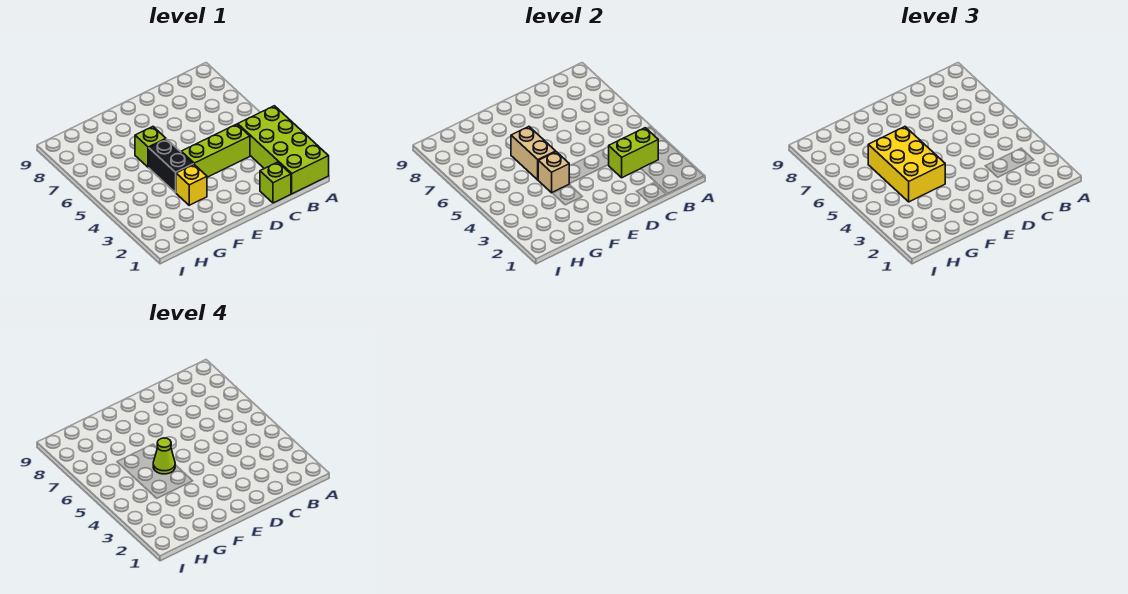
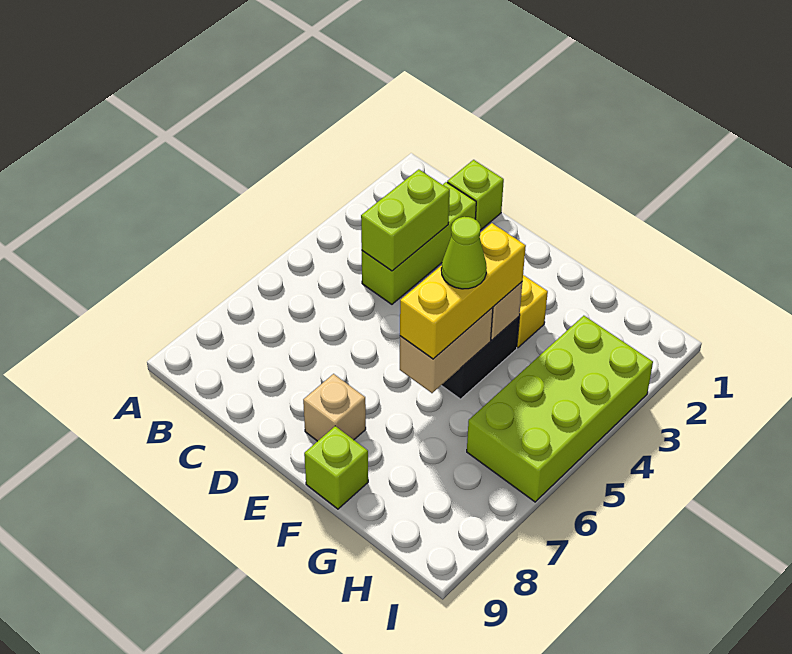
lime brick A1:B4 level 1 -> lime brick H3:I6 level 1
lime brick B3:C3 level 2 -> lime brick C3:C4 level 2
lime brick C4:E4 level 1 -> lime brick C2:C4 level 1
none -> tan brick E8 level 1
yellow brick F4:G6 level 3 -> yellow brick F4:F6 level 3
lime brick F6 level 1 -> lime brick F9 level 1

